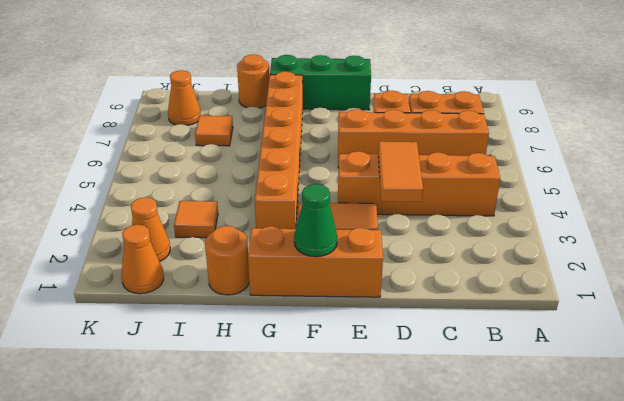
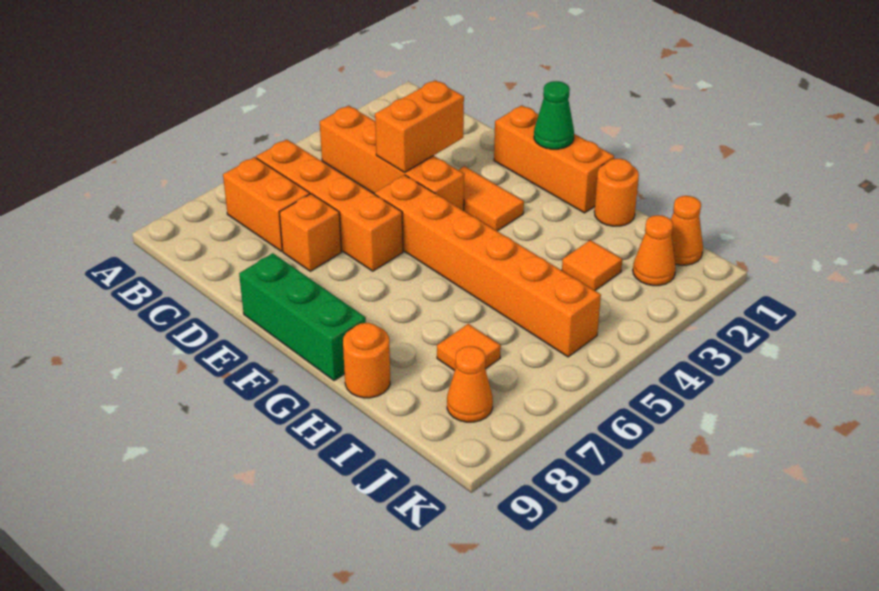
orange tile D3:D4 level 2 -> orange brick D3:D4 level 2
orange brick G3:G8 level 1 -> orange brick E5:J5 level 1

